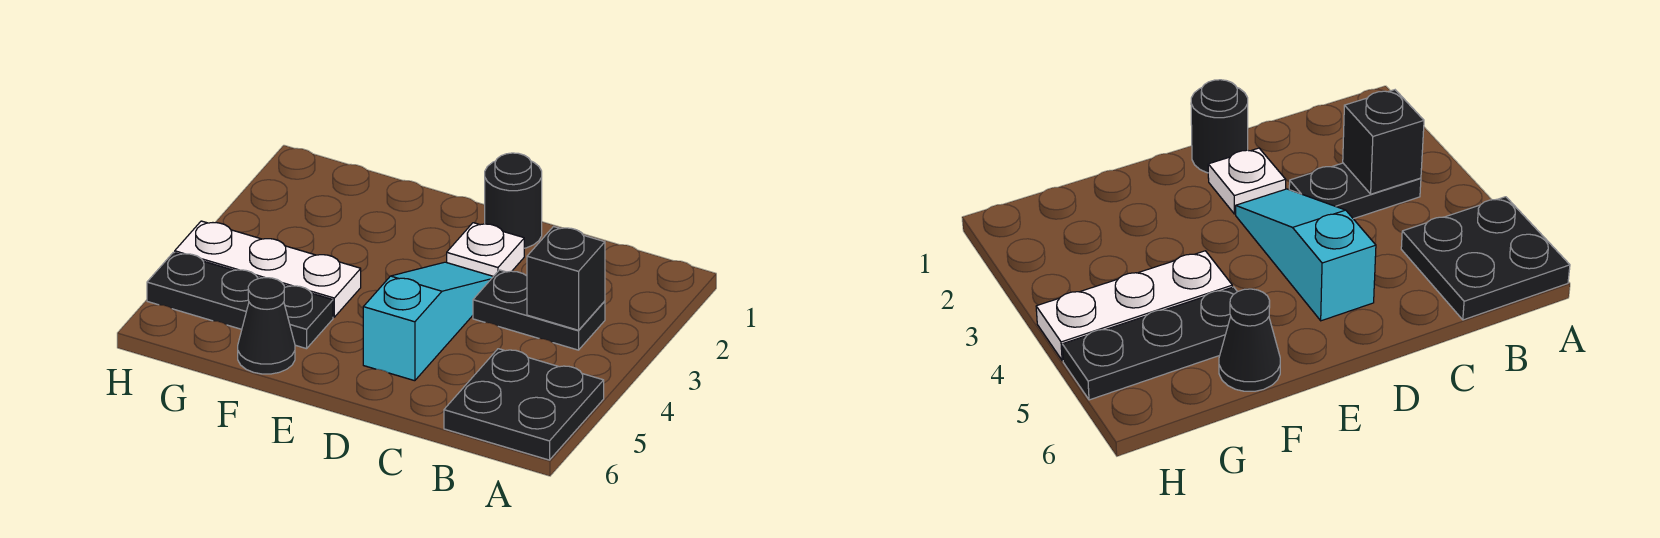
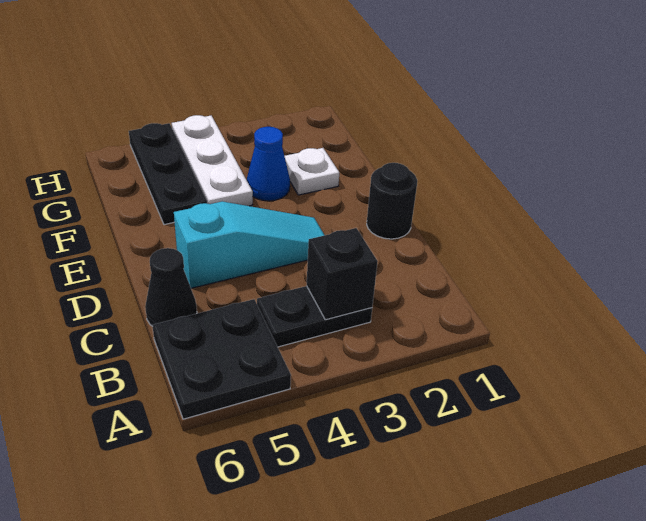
black plate B3:C3 level 1 -> black plate B3:B4 level 1
white plate D2 level 1 -> white plate F2 level 1
none -> blue cone F3 level 1
black cone F6 level 1 -> black cone C6 level 1

